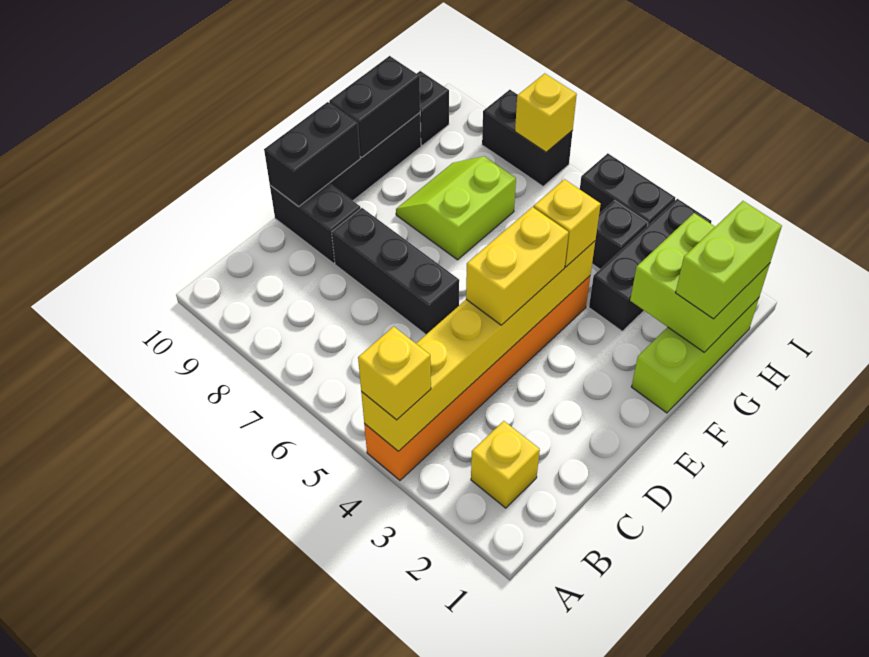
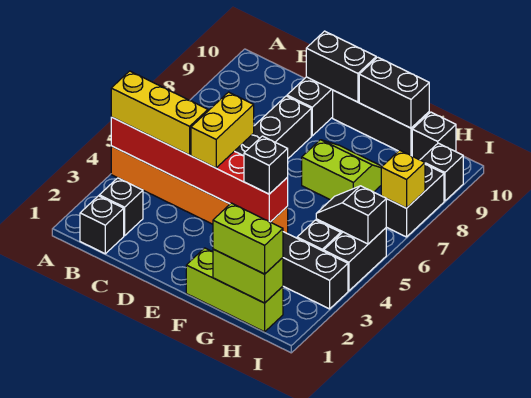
yellow brick A4:F4 level 2 -> red brick A4:F4 level 2
yellow brick A4 level 3 -> yellow brick A4:C4 level 3
none -> black brick B1 level 1
yellow brick B2 level 1 -> black brick B2 level 1
yellow brick D4:E4 level 3 -> yellow brick D4:D5 level 3
yellow brick F4 level 3 -> black brick F4 level 3
lime brick G1:H2 level 2 -> lime brick G1:H1 level 2
none -> black slope H5:I5 level 2 top I
none -> black brick I9 level 1

